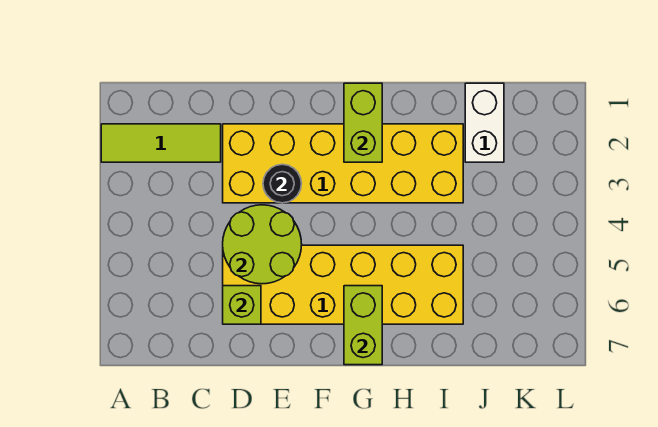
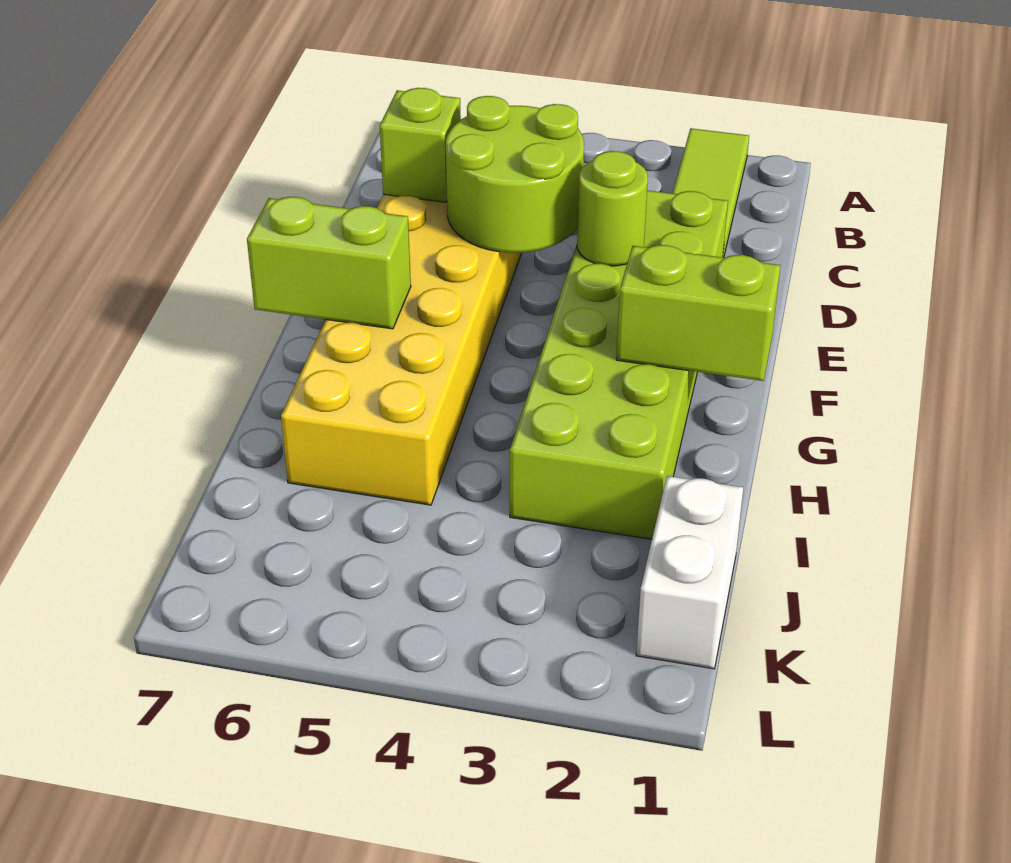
yellow brick D2:I3 level 1 -> lime brick D2:I3 level 1
black round brick E3 level 2 -> lime round brick E3 level 2
white brick J1:J2 level 1 -> white brick J1:K1 level 1

